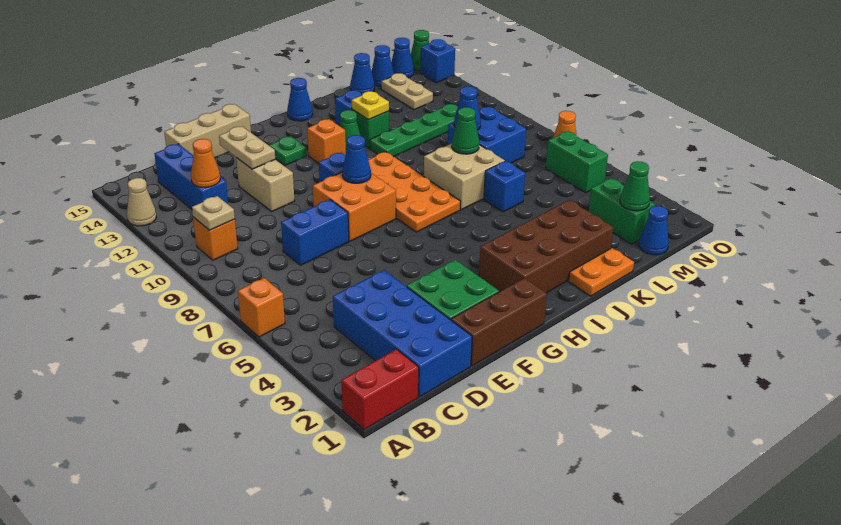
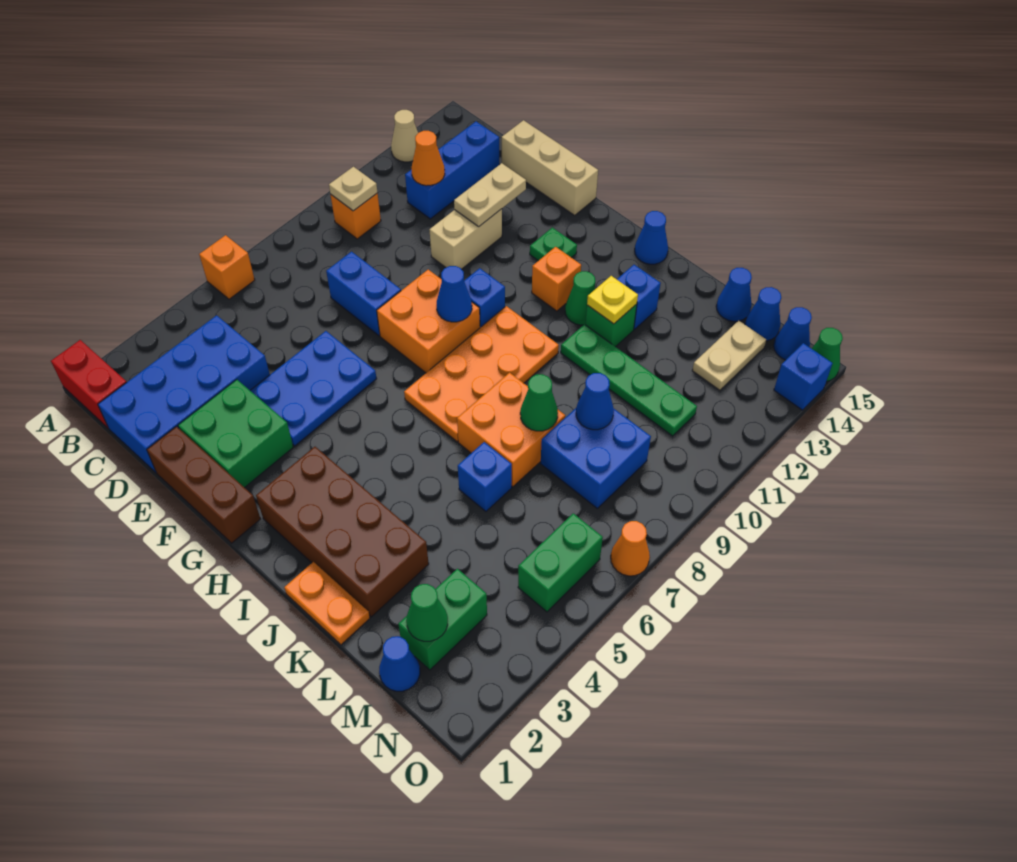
none -> blue plate E4:F6 level 1
tan brick J7:K8 level 1 -> orange brick J7:K8 level 1

